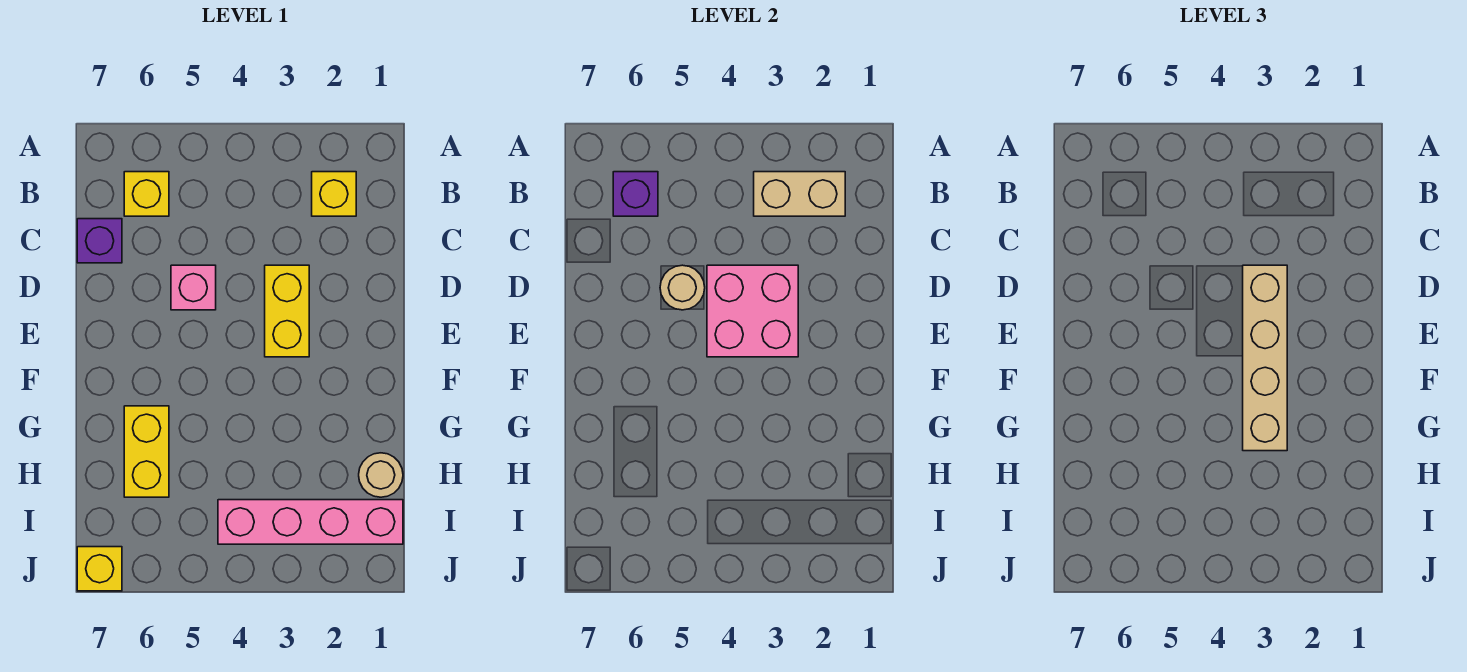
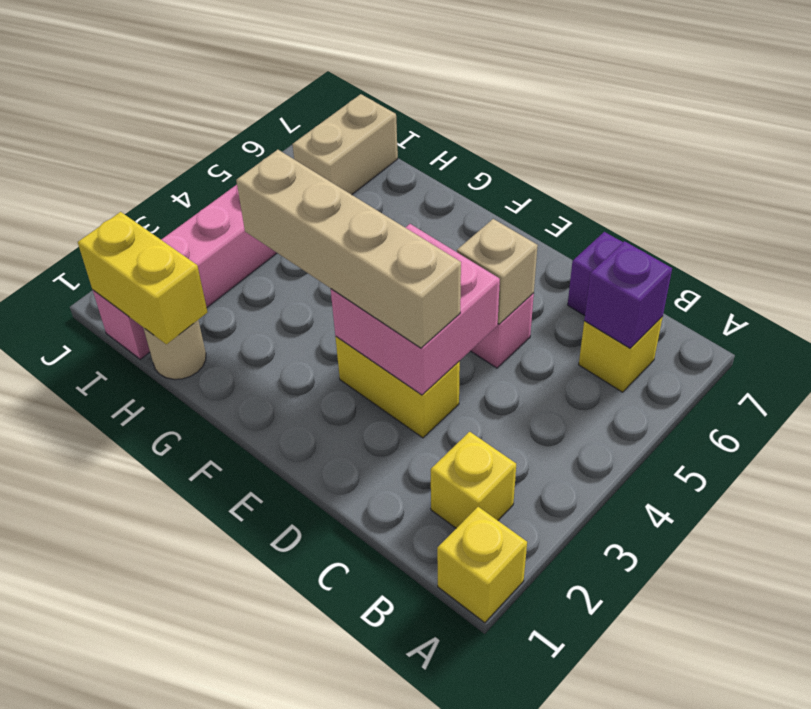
tan brick B2:B3 level 2 -> tan brick I6:I7 level 1
tan round brick D5 level 2 -> tan brick D5 level 2
yellow brick G6:H6 level 1 -> yellow brick H1:I1 level 2
yellow brick J7 level 1 -> yellow brick A1 level 1

